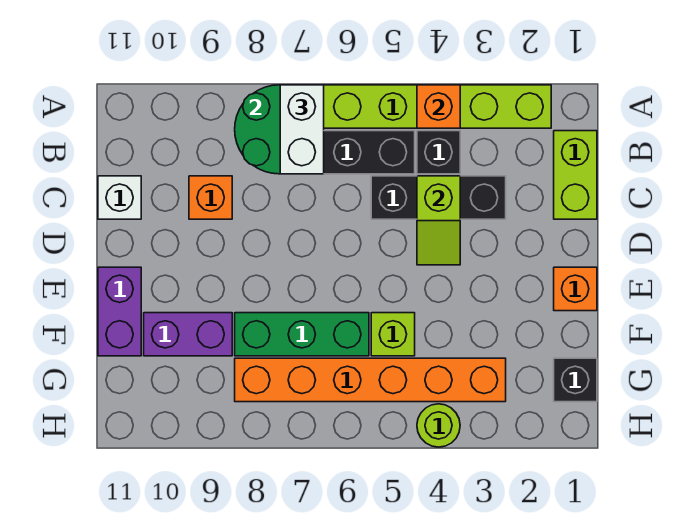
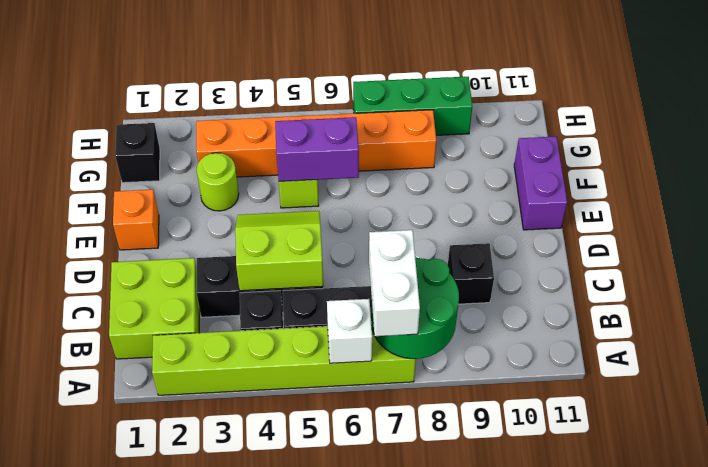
orange brick A4 level 2 -> none
lime brick B1:C1 level 1 -> lime brick B1:C2 level 1
lime slope C4:D4 level 2 top C -> lime slope C4:D5 level 2 top C
orange brick C9 level 1 -> black brick C9 level 1
white brick C11 level 1 -> white brick A6 level 2
green brick F6:F8 level 1 -> green brick H7:H9 level 1
purple brick F9:F10 level 1 -> purple brick F5:F6 level 2
lime round brick H4 level 1 -> lime round brick F3 level 1

